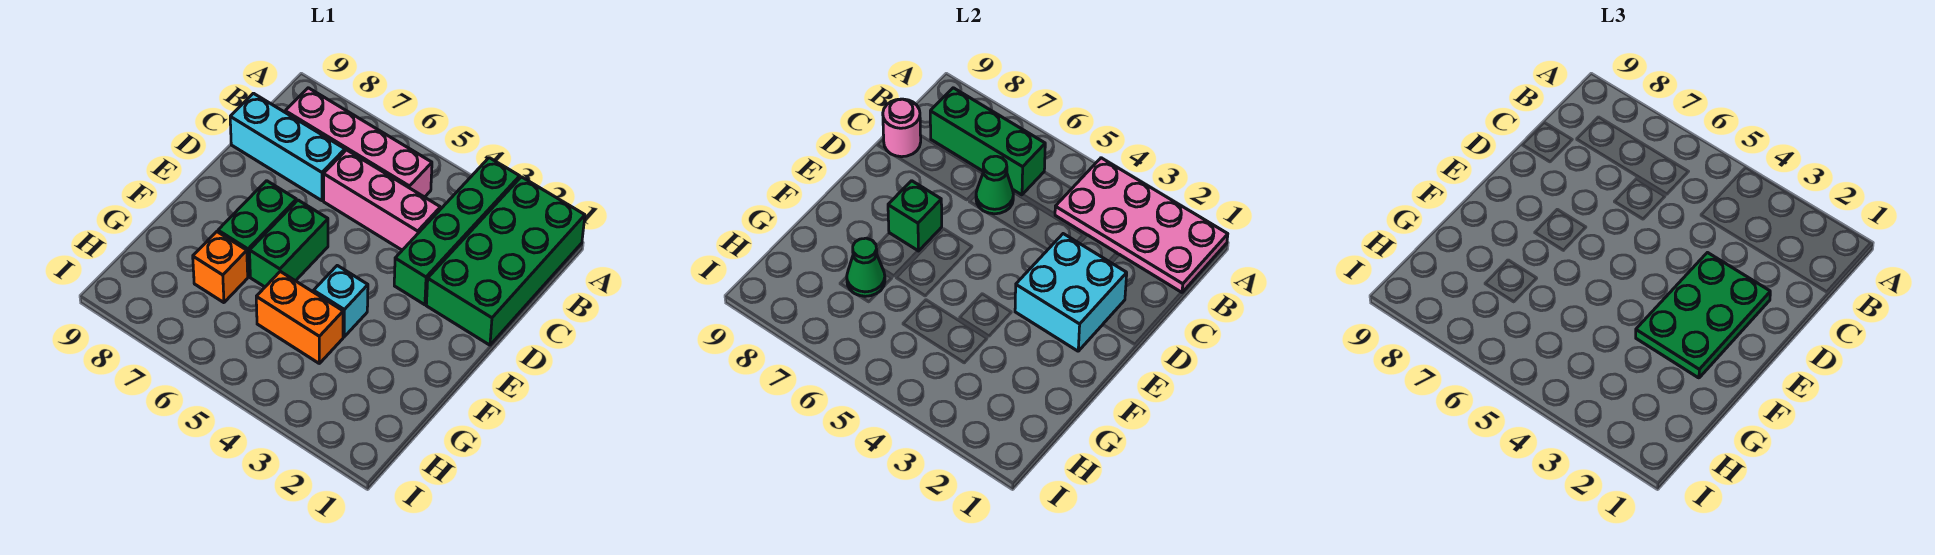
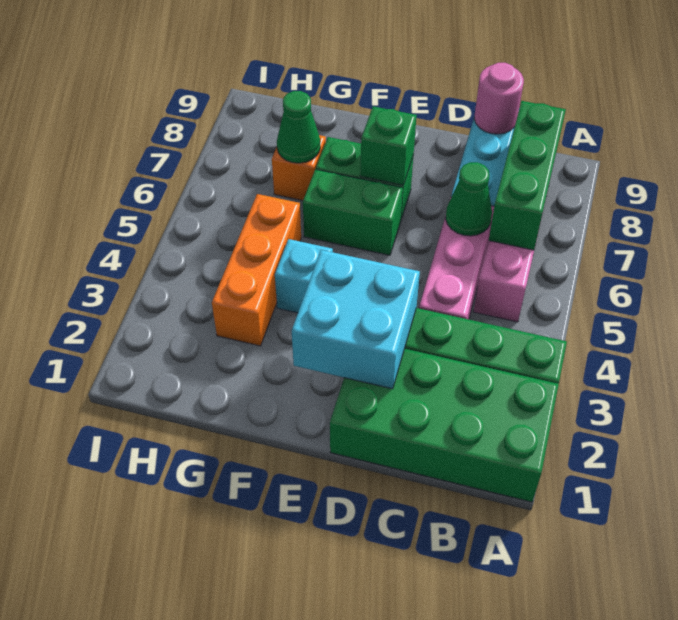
pink plate A1:B4 level 2 -> none
green plate D2:F3 level 3 -> none
orange brick G4:G5 level 1 -> orange brick G3:G5 level 1

